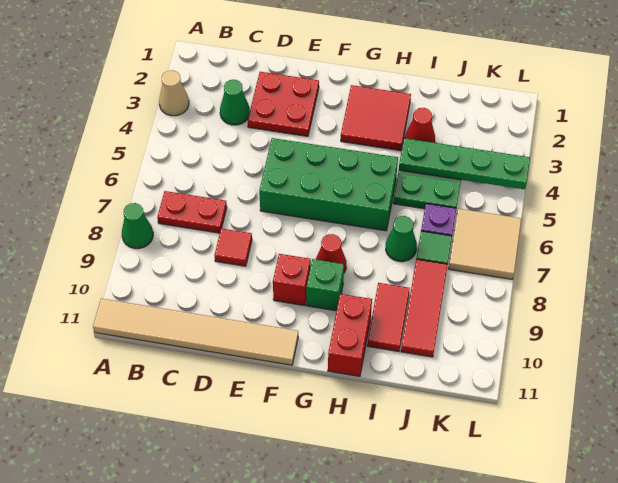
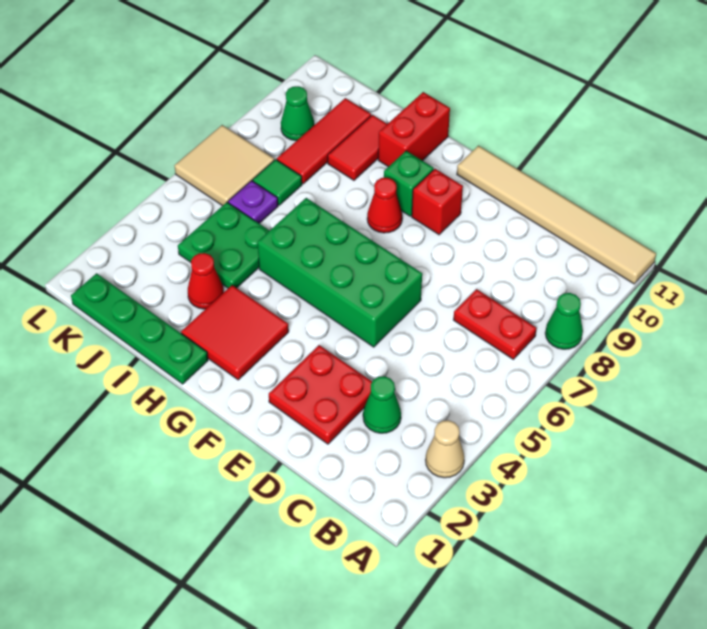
red tile D8 level 1 -> none
green plate I4:L4 level 2 -> green plate H1:K1 level 1
green cone I7 level 1 -> green cone K9 level 1

